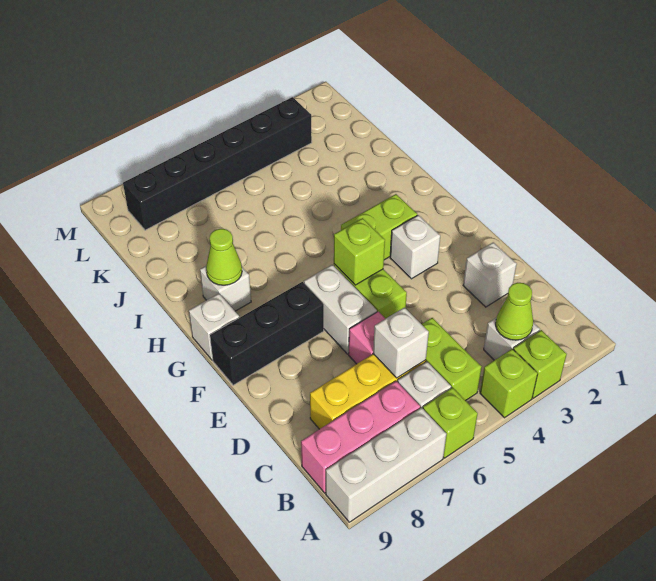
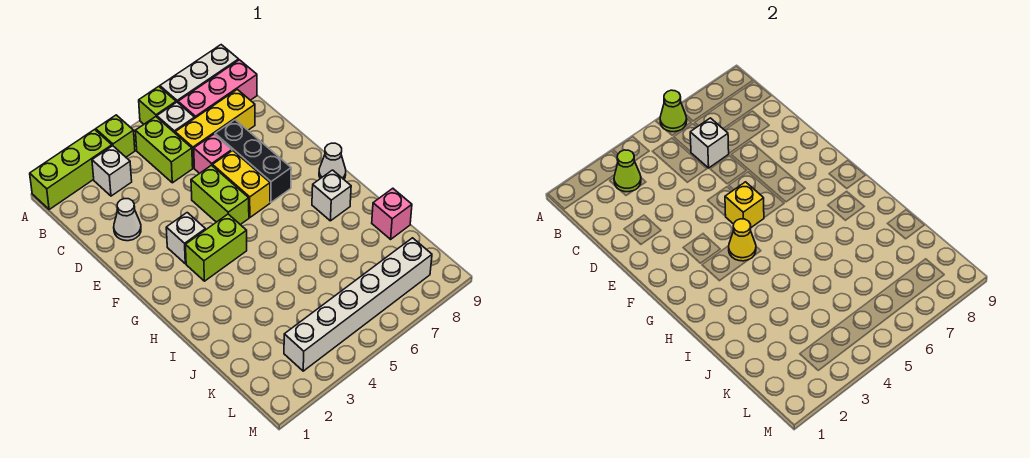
lime brick A3 level 1 -> lime brick A1:A3 level 1
white brick D2 level 1 -> white cone D2 level 1
white brick E6:F6 level 1 -> yellow brick E6:F6 level 1
lime brick F5 level 2 -> yellow brick F5 level 2
black brick F7:F9 level 1 -> black brick D7:F7 level 1
none -> yellow cone G4 level 2
white brick G9 level 1 -> white cone G9 level 1
lime cone H8 level 2 -> lime cone A6 level 2
none -> pink brick J9 level 1
black brick L3:L8 level 1 -> white brick L3:L8 level 1

